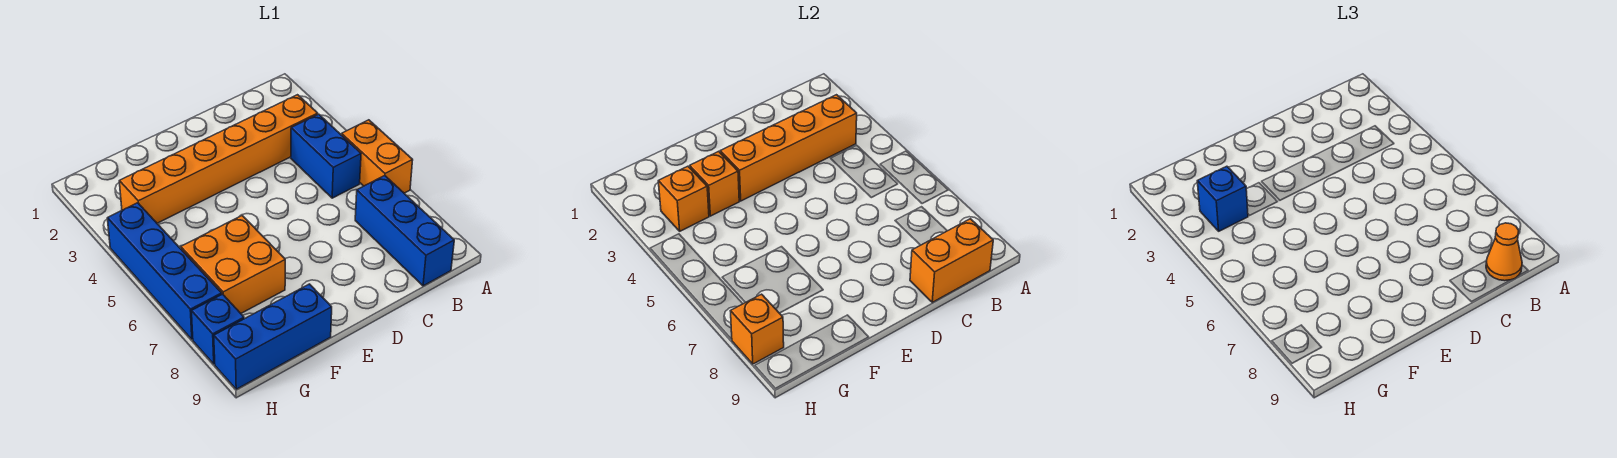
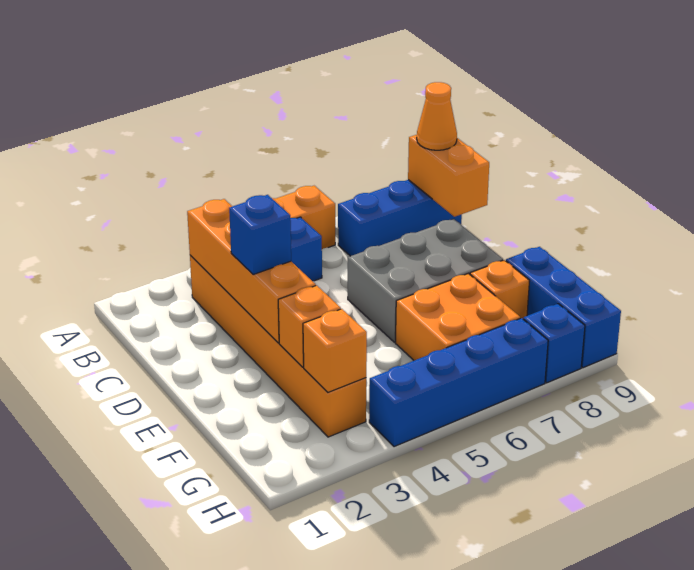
none -> grey brick D6:E8 level 1
blue brick G3 level 3 -> blue brick D3 level 3
orange brick H8 level 2 -> orange brick F8 level 1

